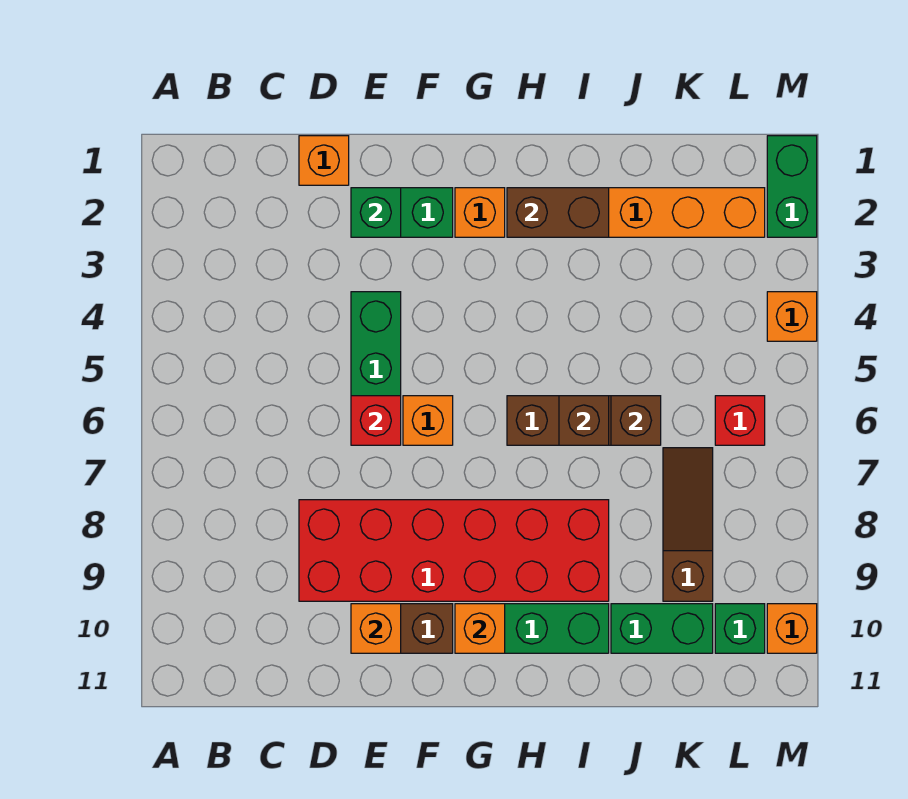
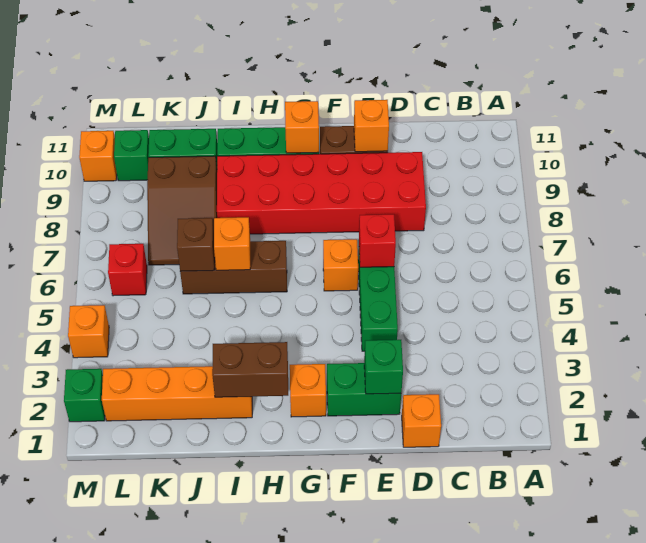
brown brick I6 level 2 -> orange brick I6 level 2
brown slope K7:K9 level 1 top 9 -> brown slope J7:K9 level 1 top 9
green brick M1:M2 level 1 -> green brick M2 level 1

